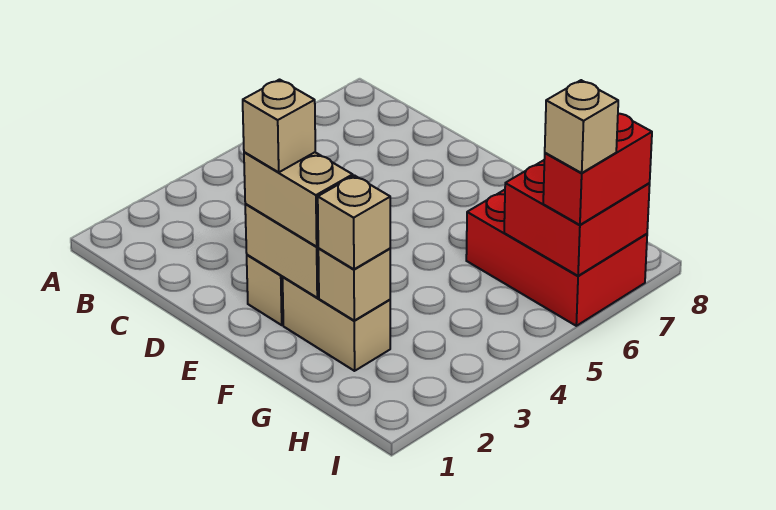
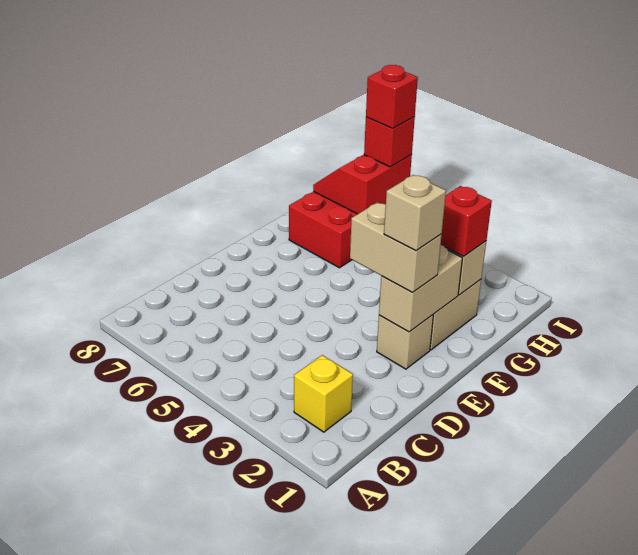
none -> yellow brick B2 level 1
tan brick E2:F2 level 3 -> tan brick E2:E3 level 3
tan brick G2 level 3 -> red brick G2 level 3
red brick H6:I7 level 2 -> red slope H6:I7 level 2 top 6
red brick I6:I7 level 3 -> red brick I6 level 3
tan brick I6 level 4 -> red brick I6 level 4

